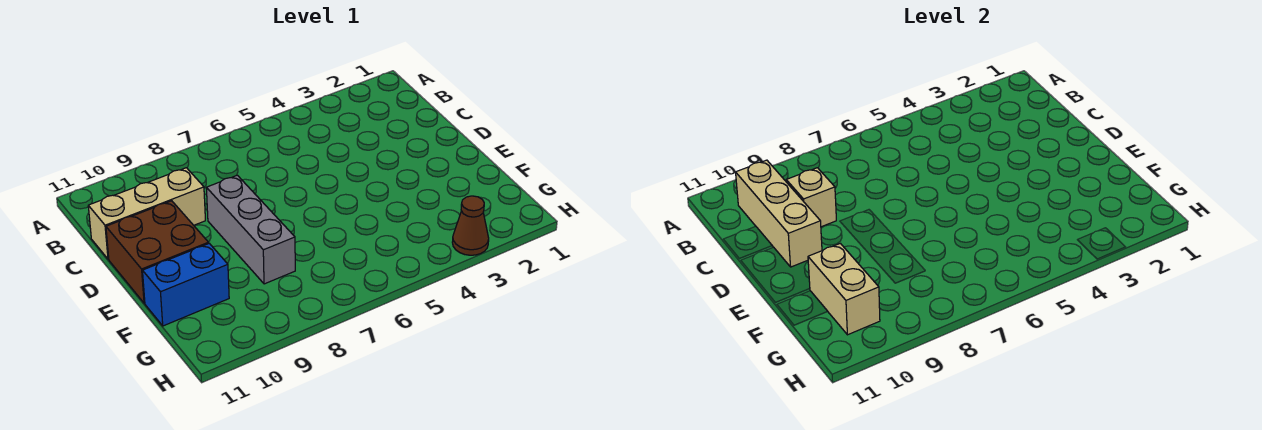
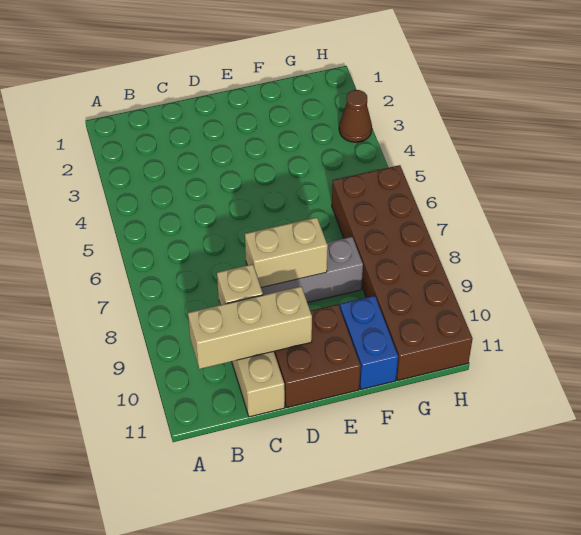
tan brick F10:G10 level 2 -> tan brick D8:E8 level 2
none -> brown brick G6:H11 level 1

